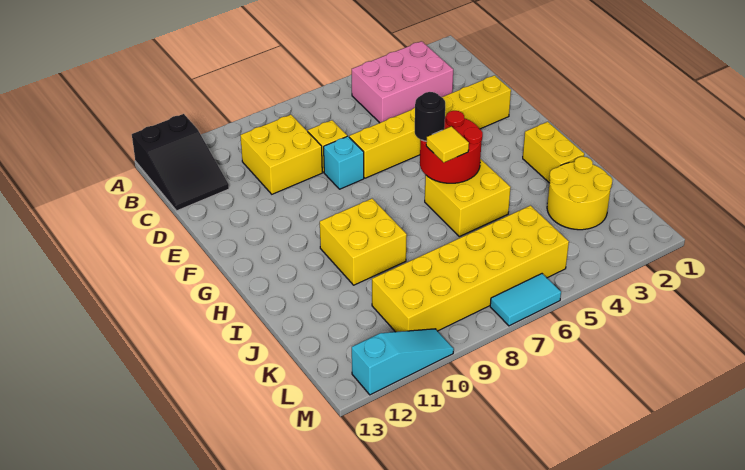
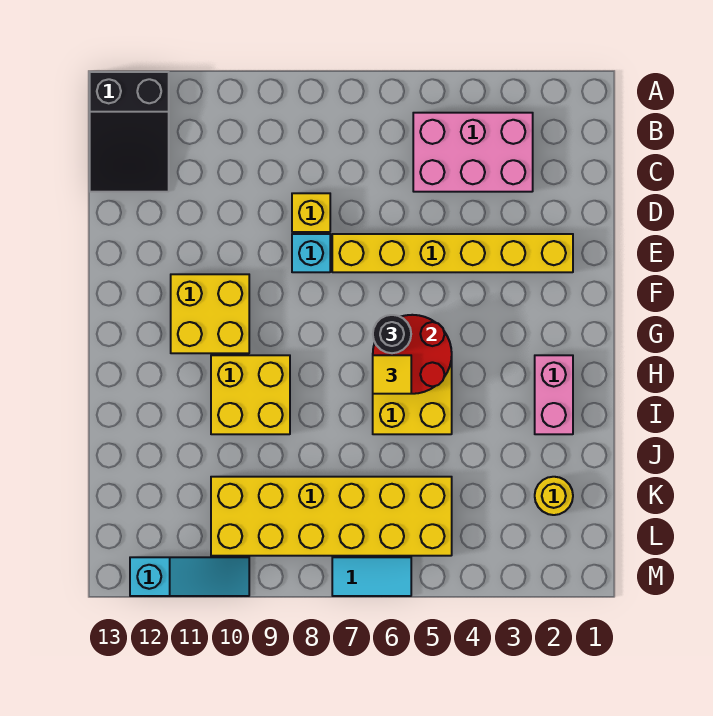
yellow brick C9:D10 level 1 -> yellow brick F10:G11 level 1
yellow brick H2:I2 level 1 -> pink brick H2:I2 level 1
yellow round brick J2:K3 level 1 -> yellow round brick K2 level 1

